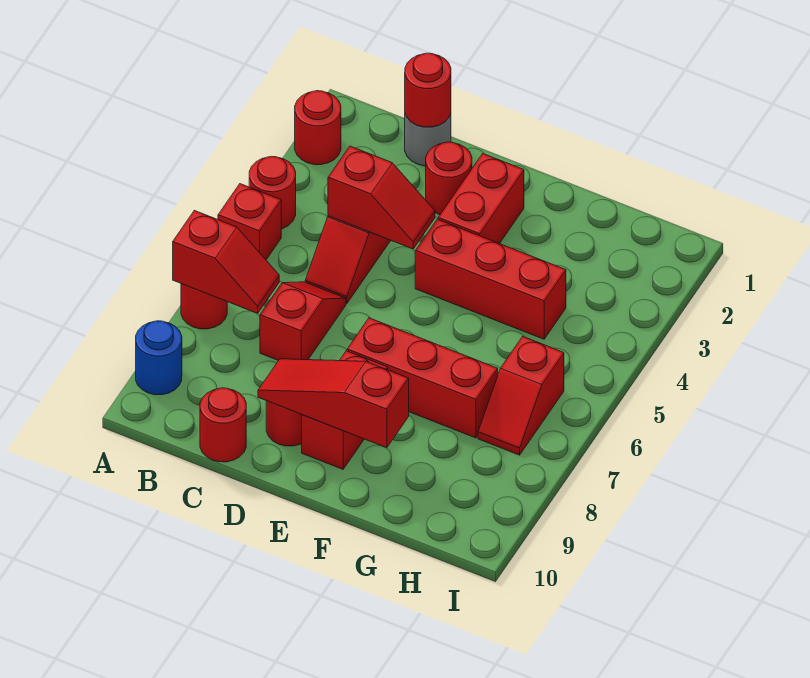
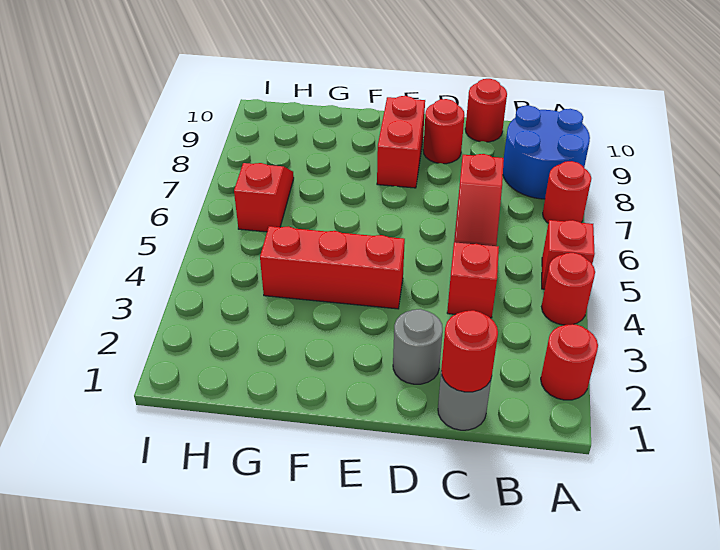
red slope A7:B7 level 2 top A -> none
blue round brick A9 level 1 -> blue round brick A8:B9 level 1
red slope C4:D4 level 2 top C -> none
red round brick D2 level 1 -> grey round brick D2 level 1
red slope D9:F9 level 2 top F -> none
red brick E2:E3 level 1 -> none
red brick E7:G7 level 1 -> none

